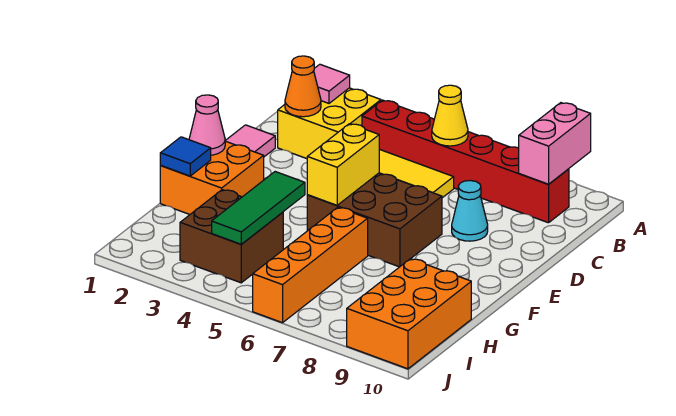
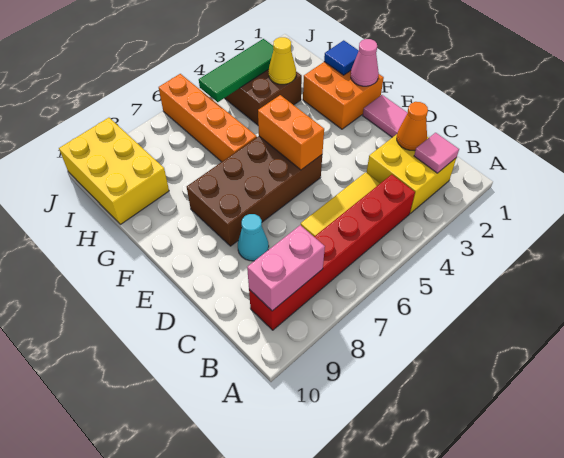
pink brick A9:B9 level 2 -> pink brick B8:B9 level 2
yellow cone B6 level 2 -> yellow cone H3 level 2
brown brick E5:F7 level 1 -> brown brick E5:F8 level 1
yellow brick E5:F5 level 2 -> orange brick E5:F5 level 2
green tile G4:I4 level 2 -> green tile I3:I5 level 2
orange brick H9:J10 level 1 -> yellow brick H9:J10 level 1

